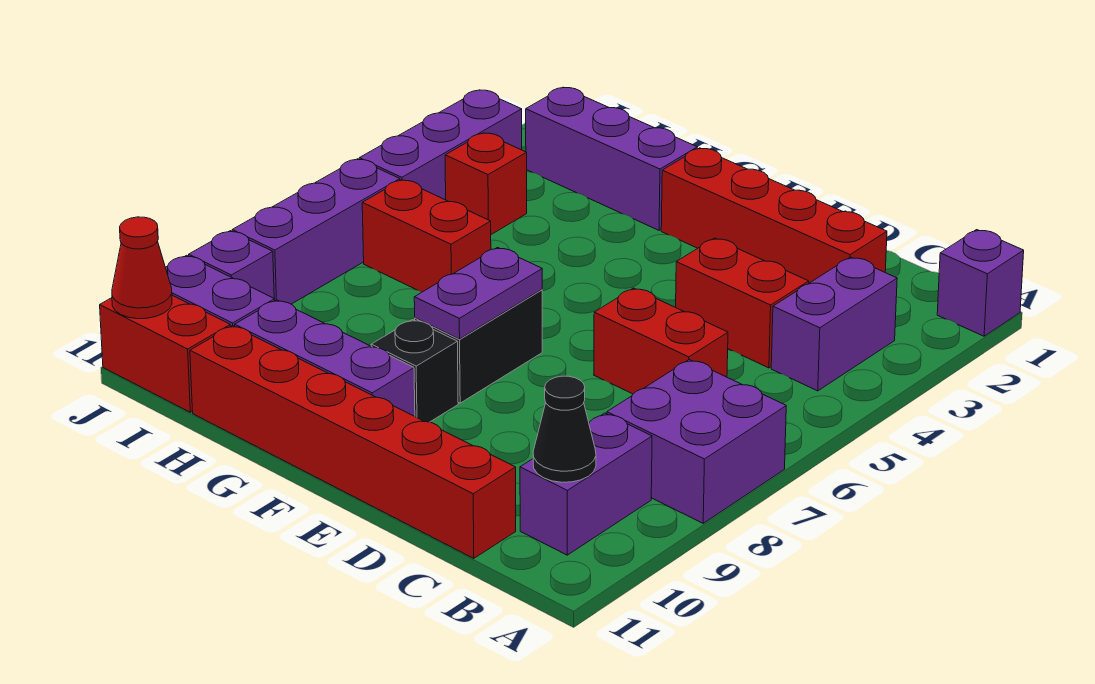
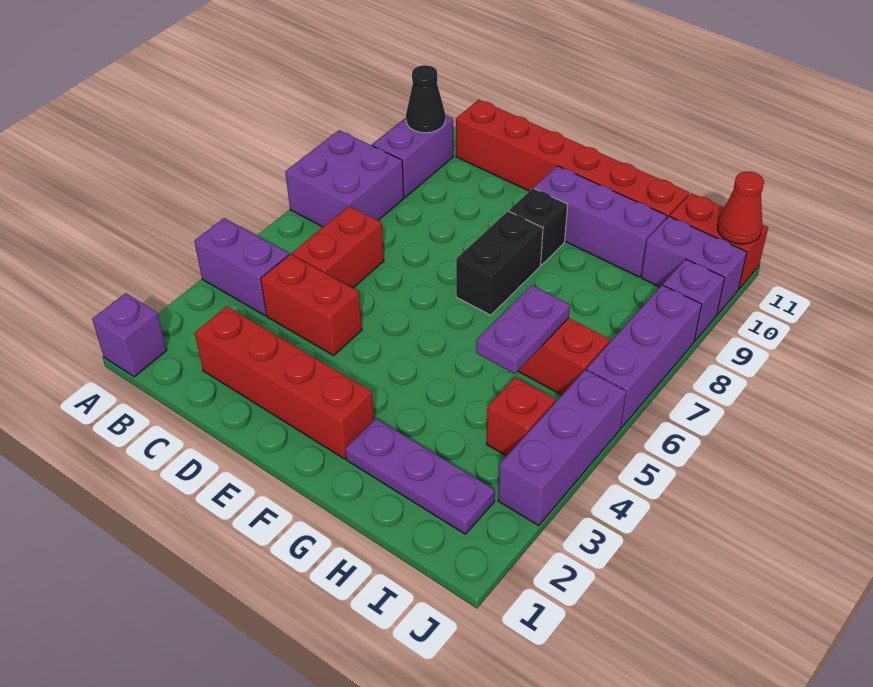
purple brick B3:B4 level 1 -> purple brick A4:B4 level 1
red brick C6:D6 level 1 -> red brick C5:C6 level 1
purple plate F7:F8 level 2 -> purple plate H5:H6 level 2
purple brick G2:I2 level 1 -> purple plate G2:I2 level 1

